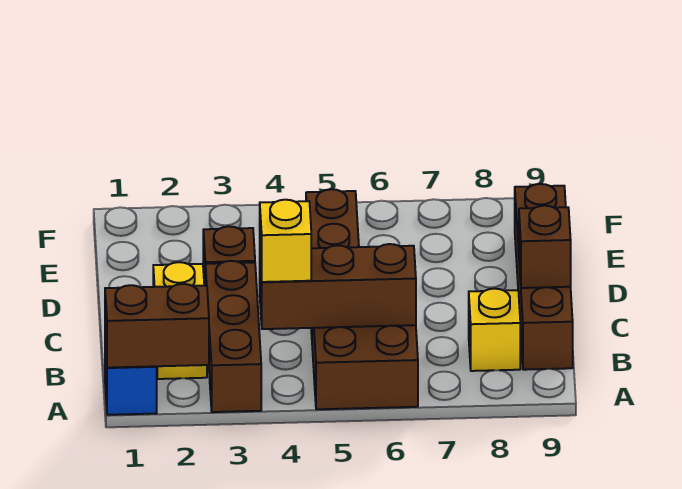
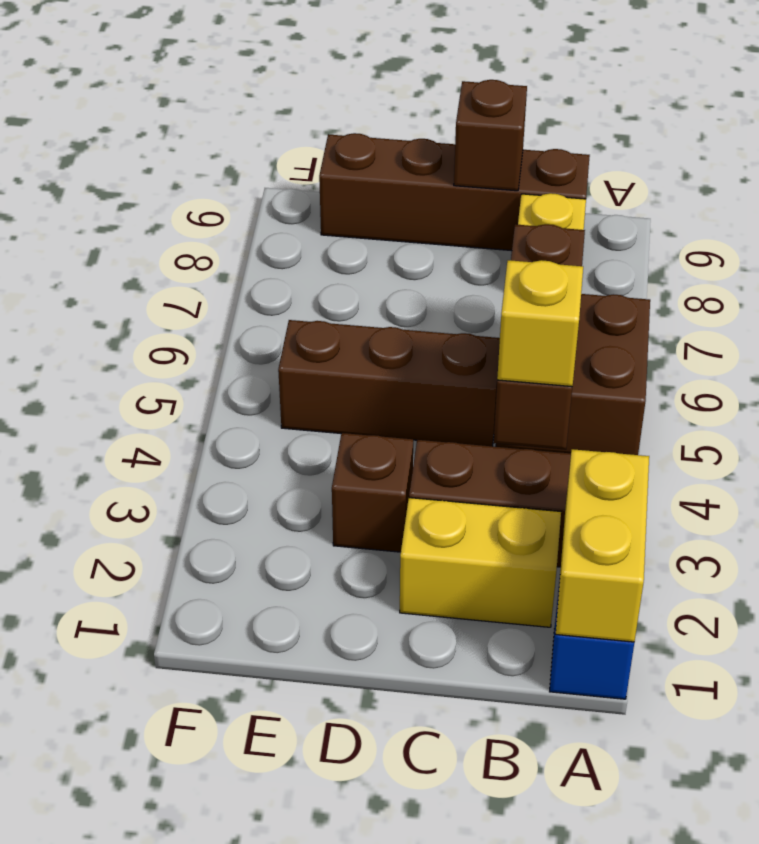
brown brick A1:A2 level 2 -> yellow brick A1:A2 level 2

